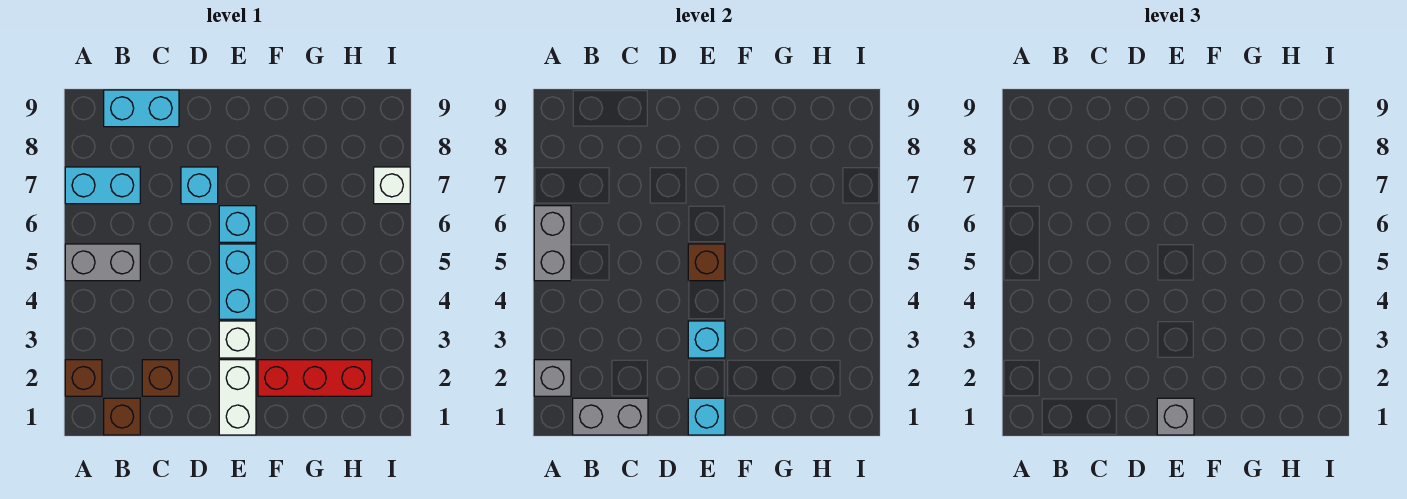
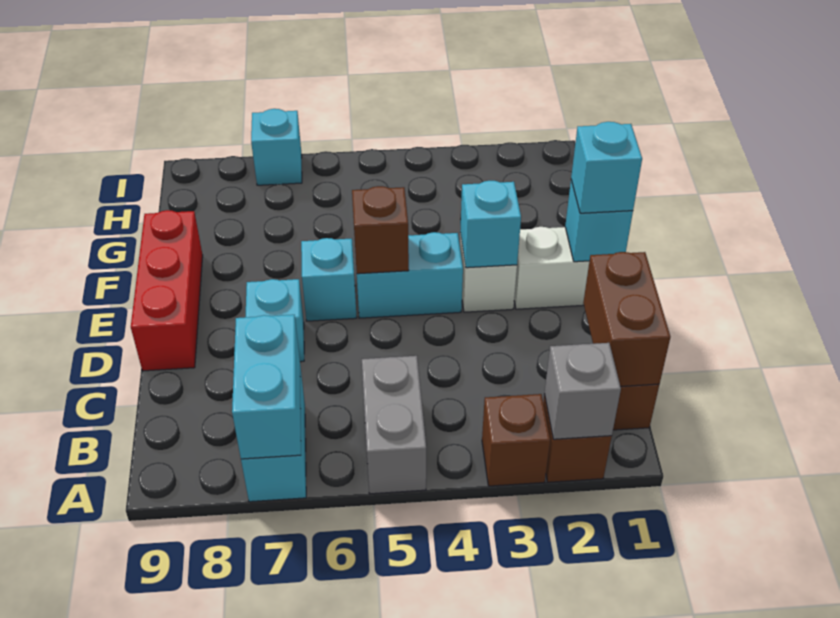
grey brick A5:A6 level 2 -> none
grey brick B1:C1 level 2 -> brown brick B1:C1 level 2
cyan brick B9:C9 level 1 -> cyan brick A7:B7 level 2
brown brick C2 level 1 -> brown brick A3 level 1
grey brick E1 level 3 -> cyan brick E1 level 3
red brick F2:H2 level 1 -> red brick D9:F9 level 1
white brick I7 level 1 -> cyan brick I7 level 1

